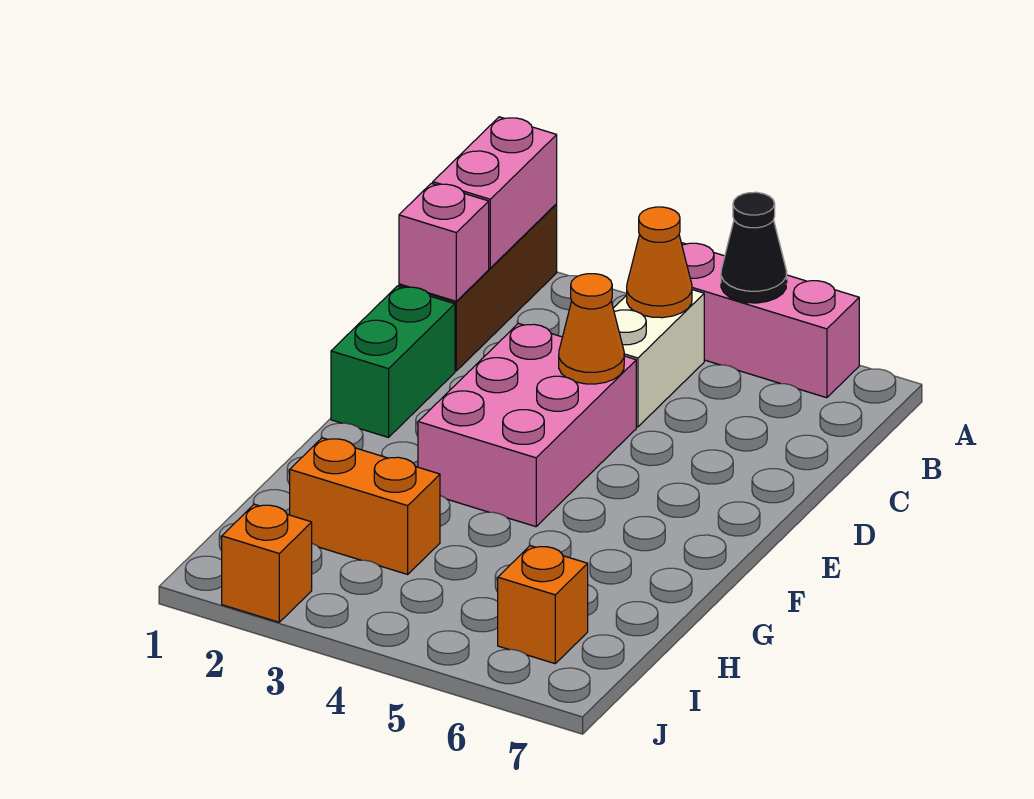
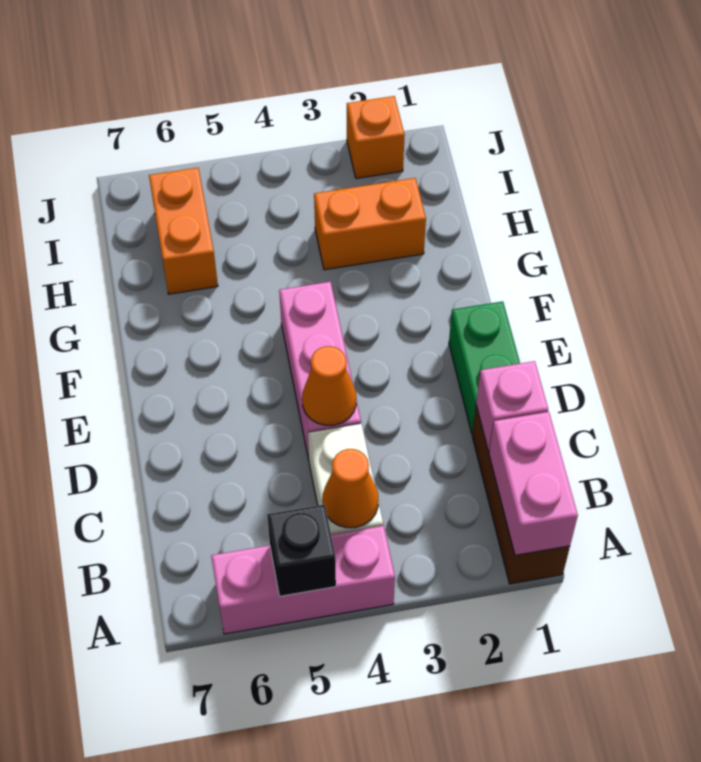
black cone A5 level 2 -> black brick A5 level 2
pink brick D3:F4 level 1 -> pink brick D4:F4 level 1
orange brick I6 level 1 -> orange brick H6:I6 level 1

